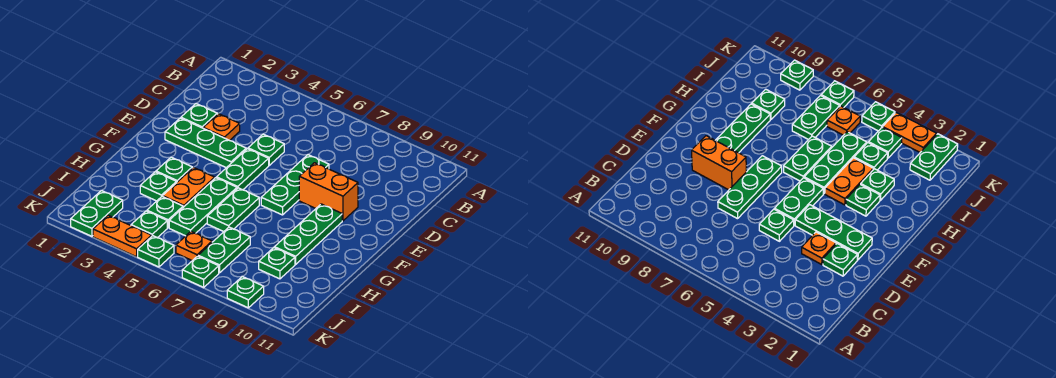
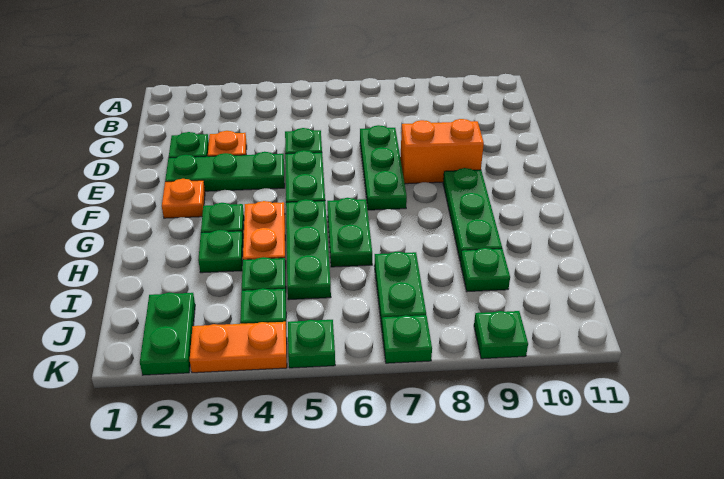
orange plate J6 level 1 -> orange plate F2 level 1

